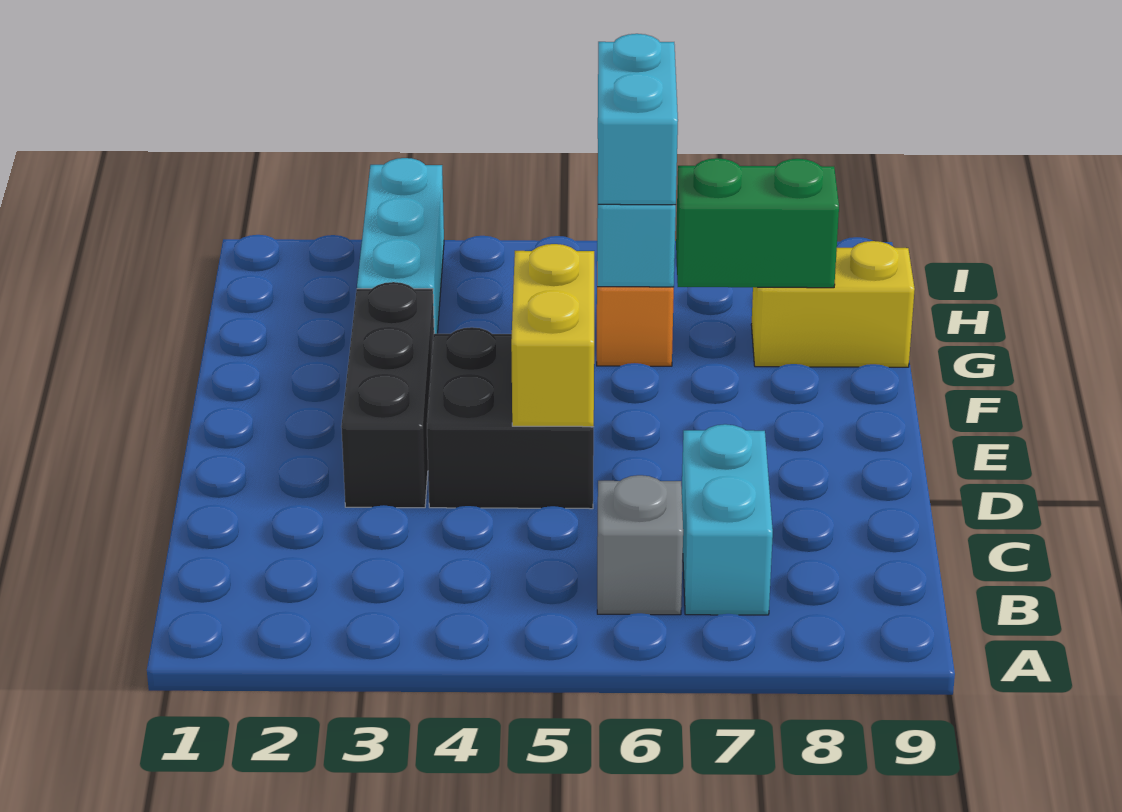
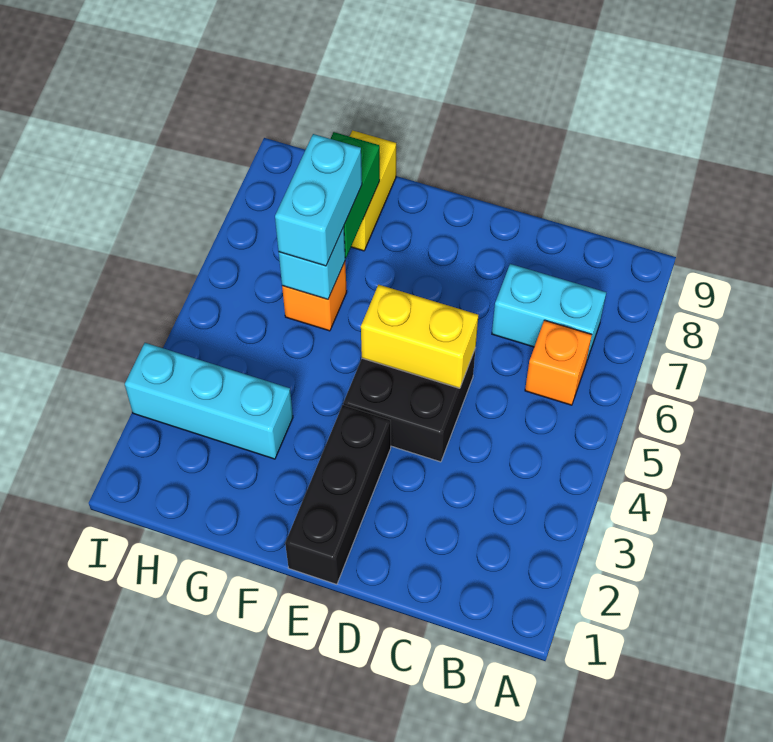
grey brick B6 level 1 -> orange brick B6 level 1
black brick D3:F3 level 1 -> black brick E1:E3 level 1
cyan brick G6:H6 level 3 -> cyan brick G6:G7 level 3

